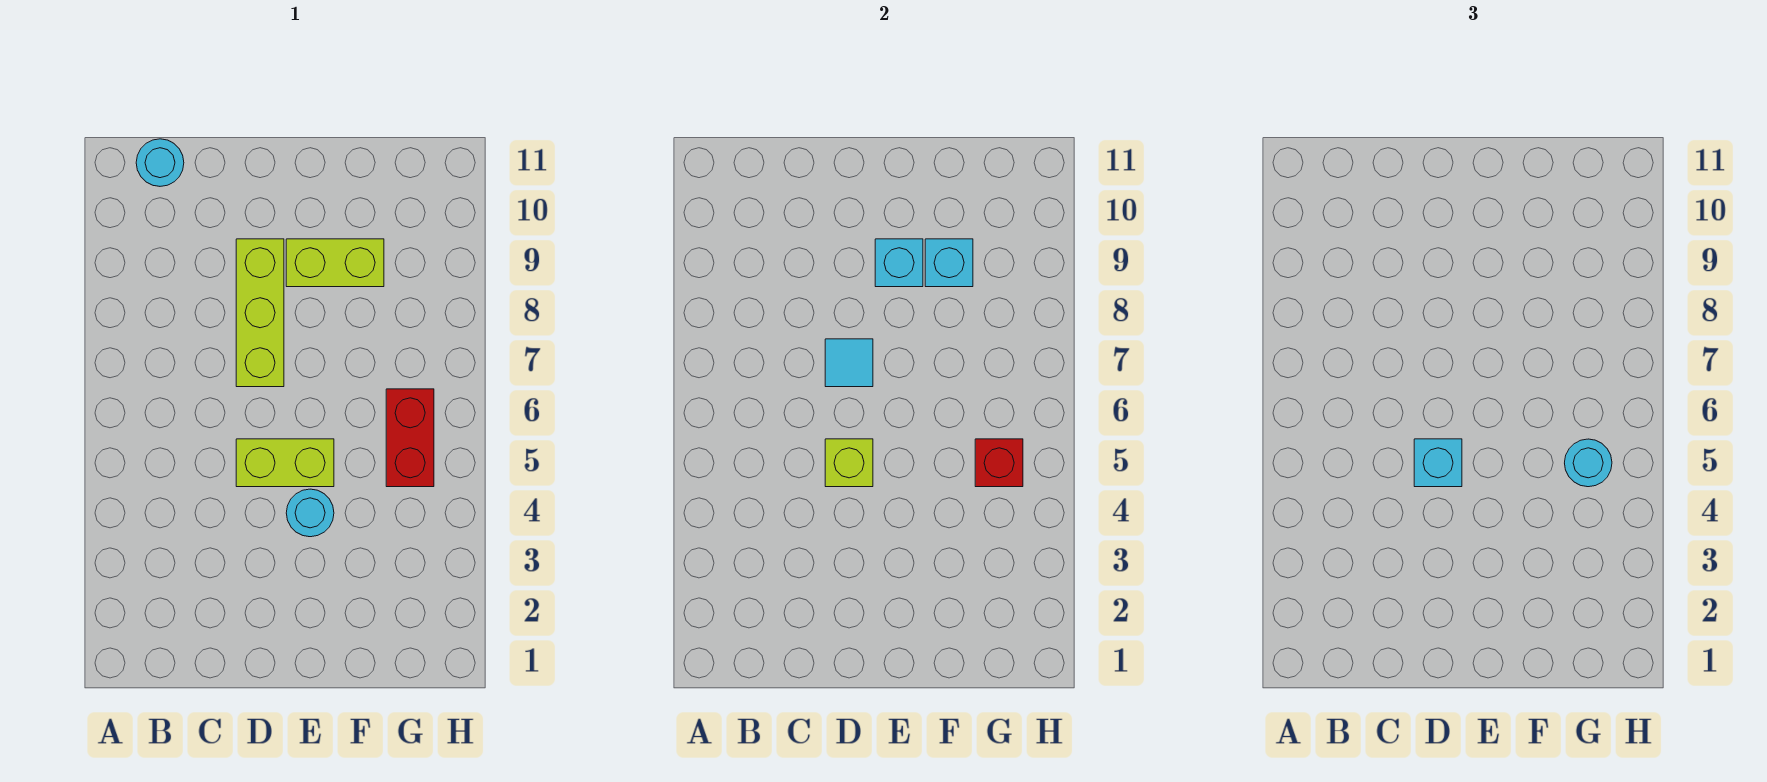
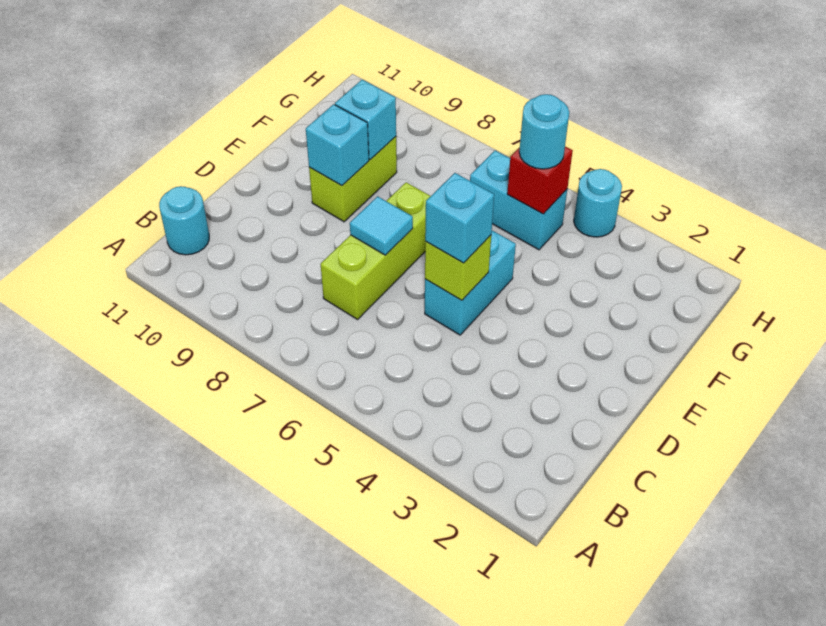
lime brick D5:E5 level 1 -> cyan brick D5:E5 level 1
lime brick D7:D9 level 1 -> lime brick C7:E7 level 1
cyan round brick E4 level 1 -> cyan round brick H4 level 1
red brick G5:G6 level 1 -> cyan brick G5:G6 level 1

